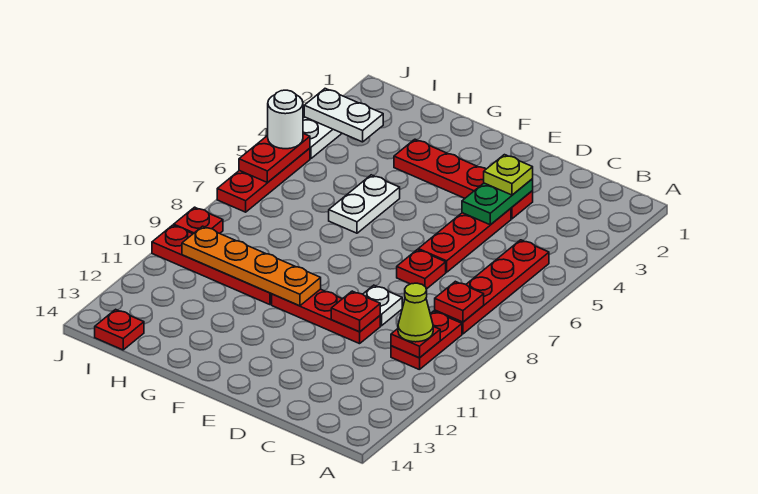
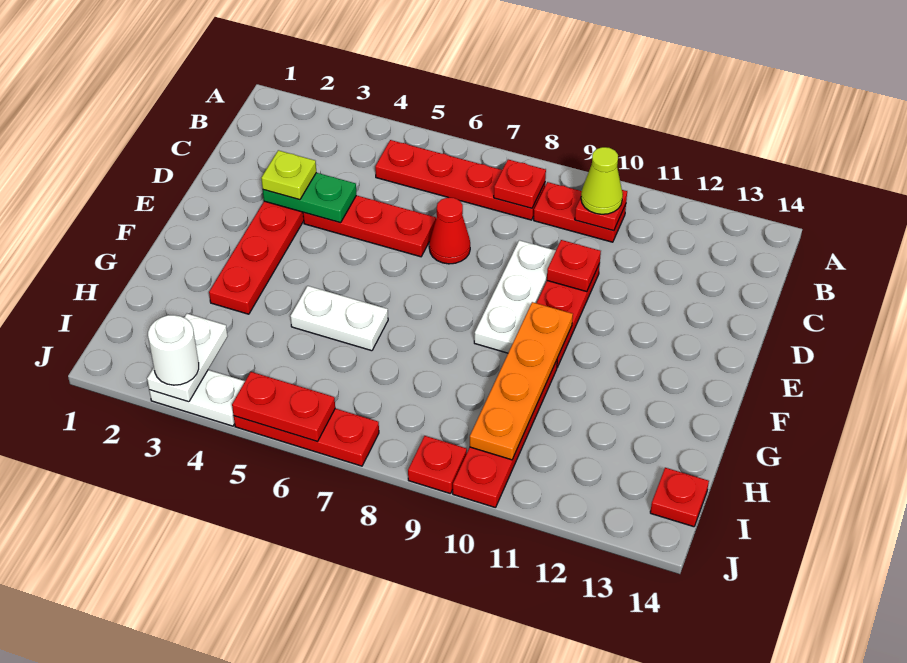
red plate D7 level 1 -> red cone D7 level 1
white plate D9 level 1 -> white plate D9:F9 level 1
white round brick J5 level 3 -> white round brick J3 level 3

